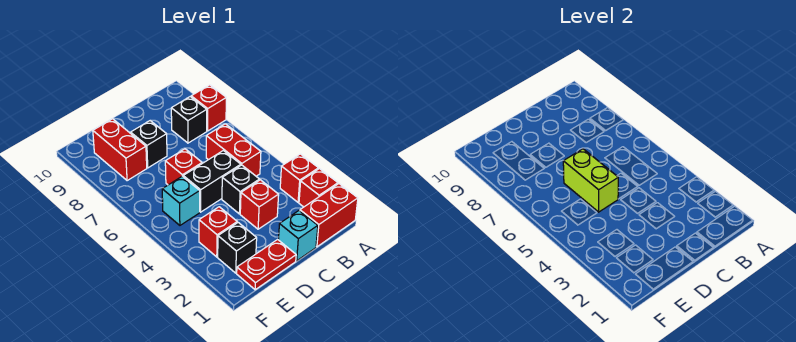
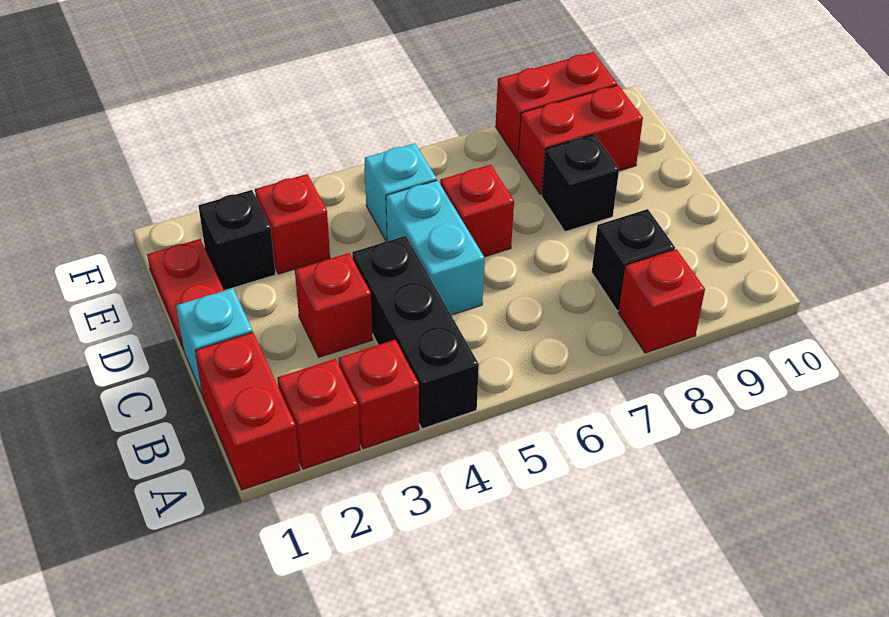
red brick B5:B6 level 1 -> red brick F8:F9 level 1
black brick C4 level 1 -> black brick A4:C4 level 1
black brick C5:D5 level 1 -> cyan brick C5:D5 level 1
lime brick D5:D6 level 2 -> none

